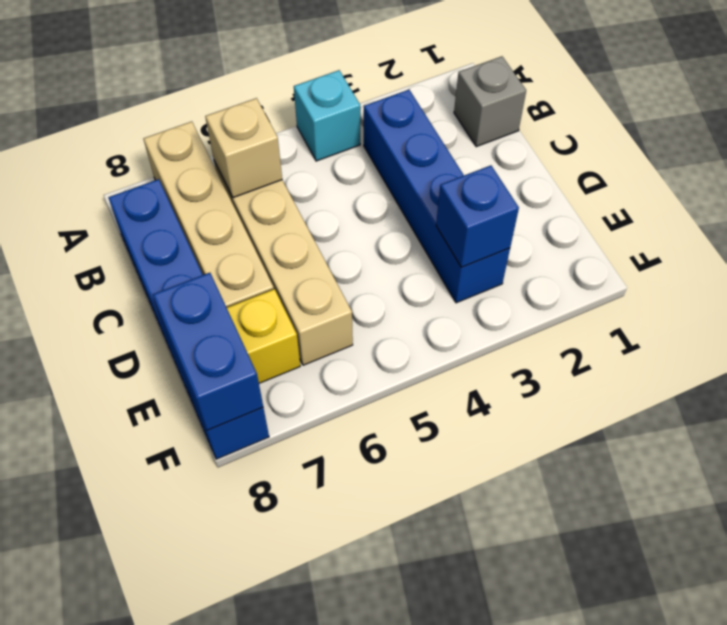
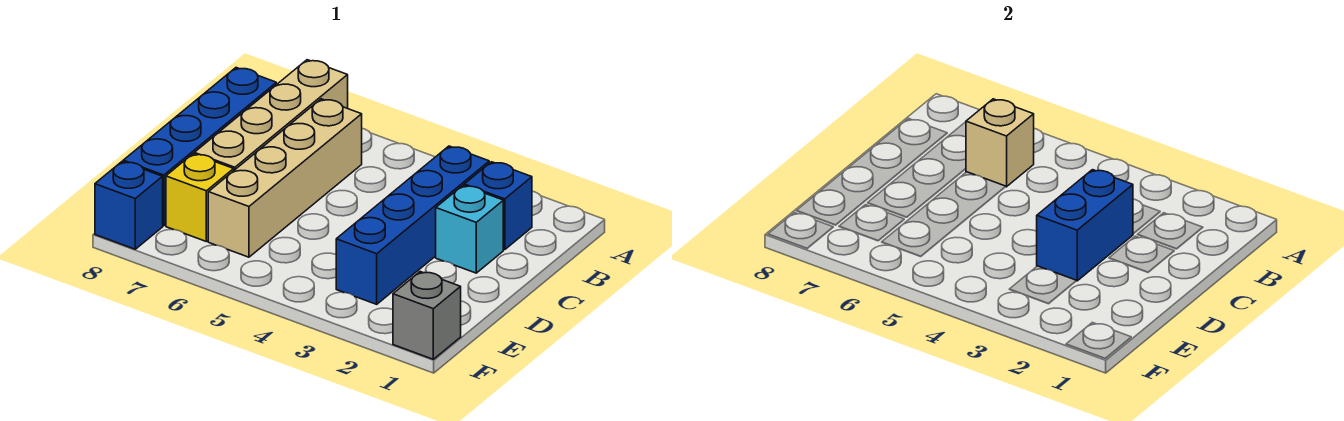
cyan brick A4 level 1 -> cyan brick C2 level 1
grey brick B1 level 1 -> grey brick F1 level 1
blue brick E3 level 2 -> blue brick B2 level 1
blue brick E8:F8 level 2 -> blue brick C3:D3 level 2

